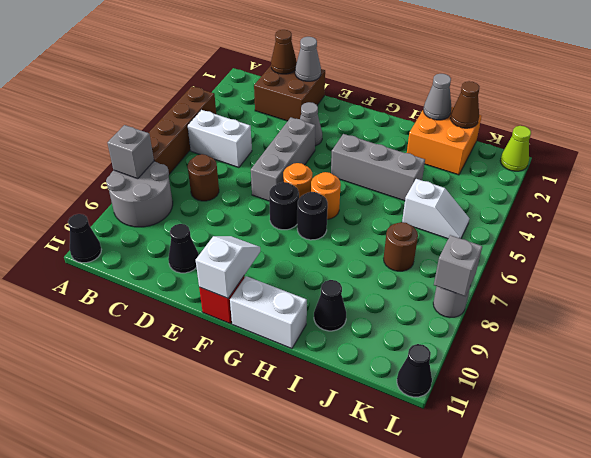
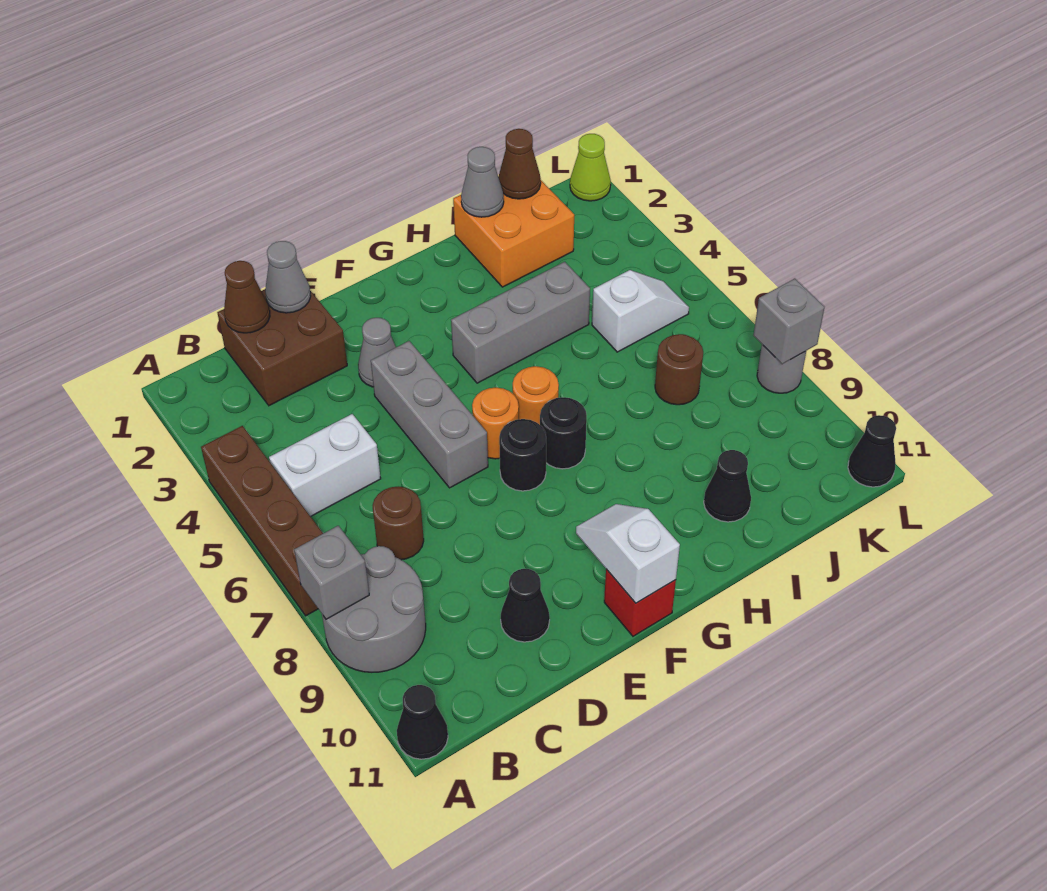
white brick G11:H11 level 1 -> none

